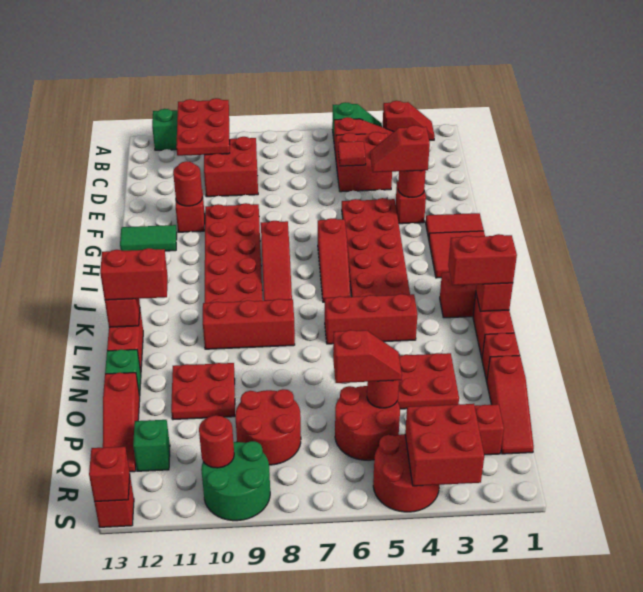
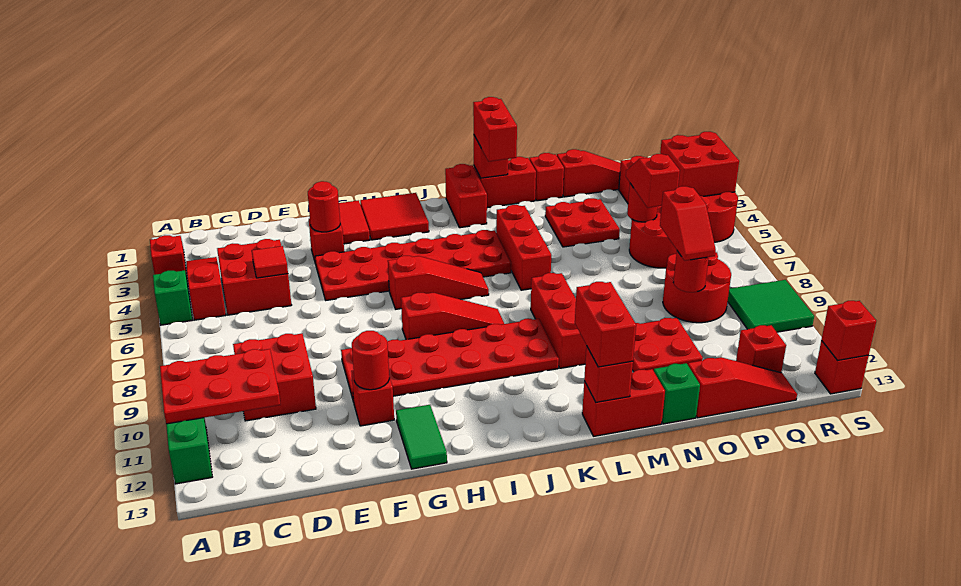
red slope F3:F4 level 3 top 3 -> red slope P8:P9 level 3 top 8
green brick Q12 level 1 -> red brick Q12 level 1
green round brick R9:S10 level 1 -> green tile R9:S10 level 1
red round brick R10 level 2 -> red round brick P9 level 2

